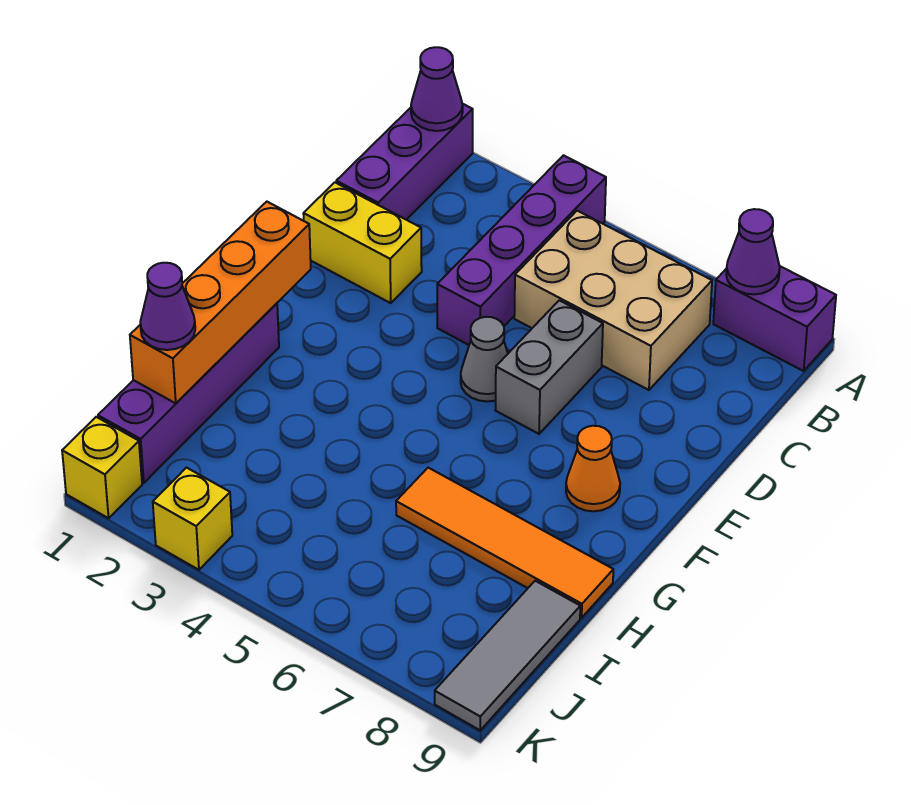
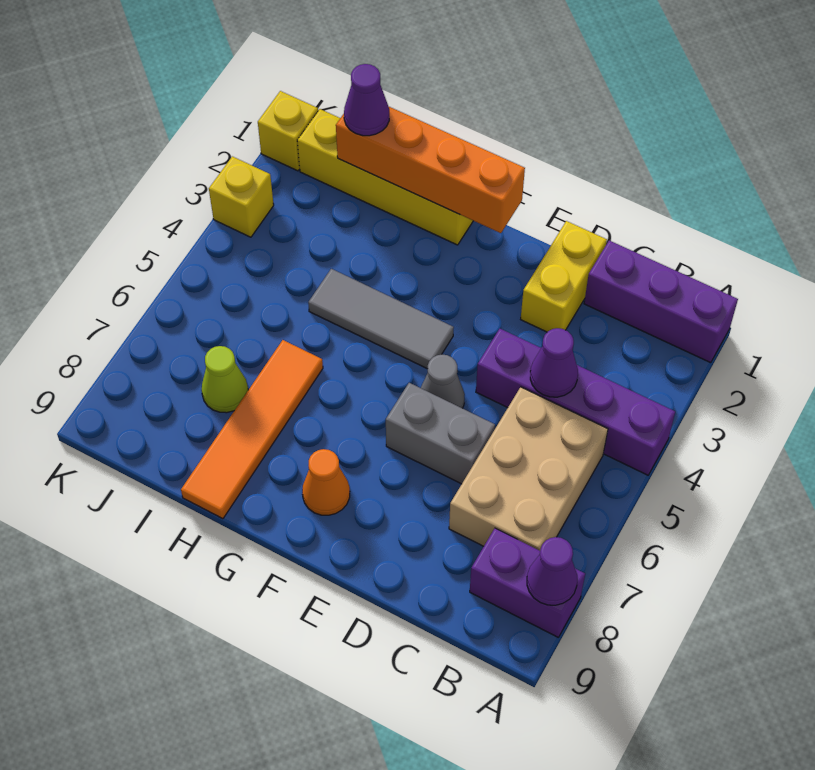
purple cone A1 level 2 -> purple cone C4 level 2
purple brick A8:A9 level 1 -> purple brick A8:B8 level 1
purple brick G1:J1 level 1 -> yellow brick G1:J1 level 1
none -> lime cone I7 level 1
grey tile I9:K9 level 1 -> grey tile F4:H4 level 1

